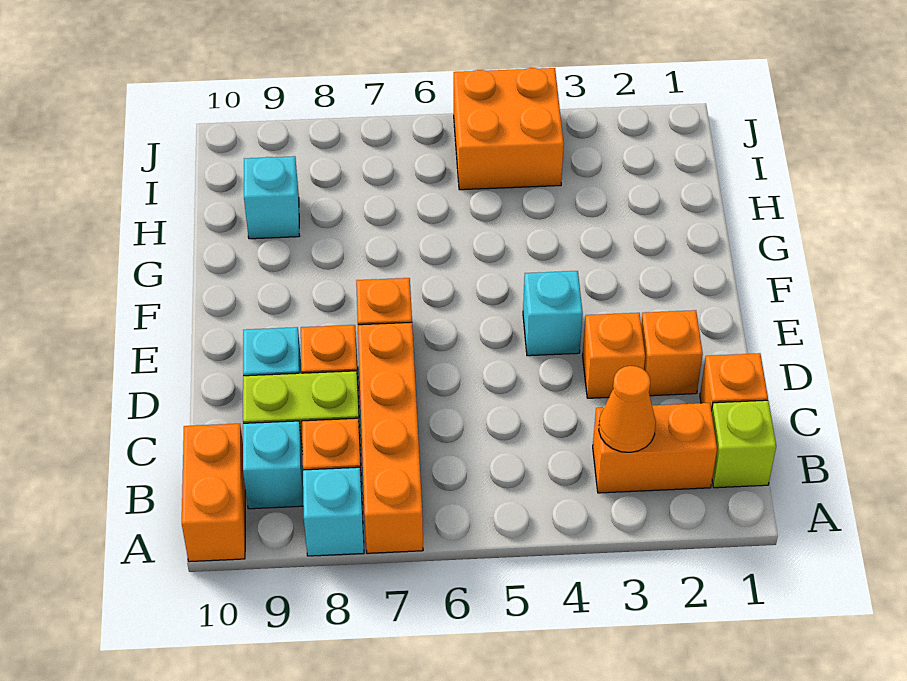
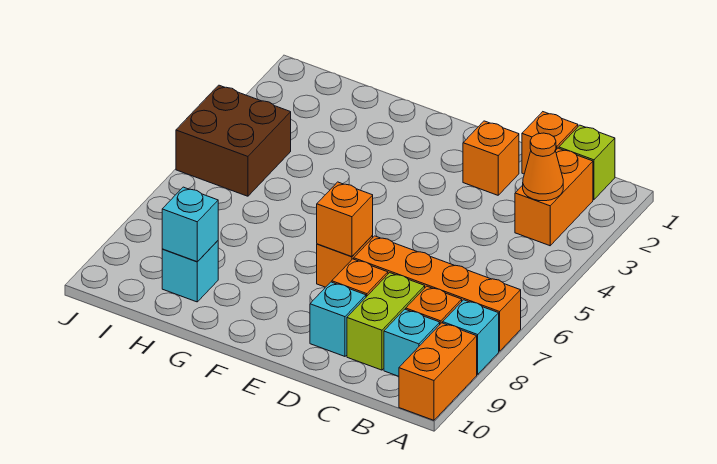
orange brick A10:B10 level 1 -> orange brick A9:A10 level 1
orange brick D3 level 1 -> orange brick E7 level 2
cyan brick E4 level 1 -> cyan brick H9 level 2
orange brick I4:J5 level 1 -> brown brick I4:J5 level 1

